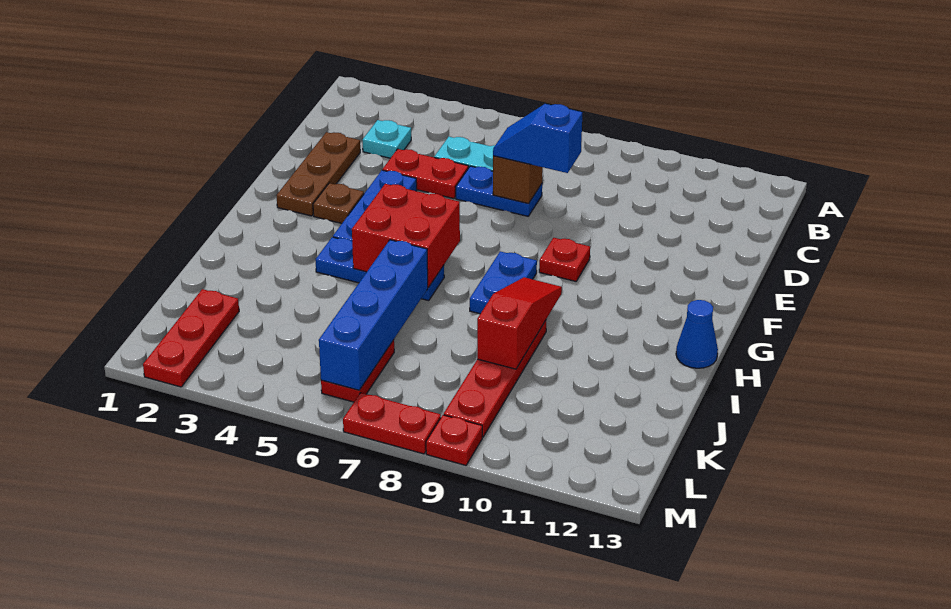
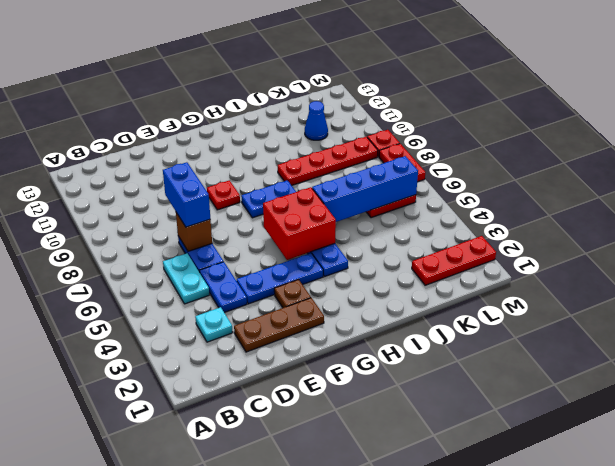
red plate D4:D5 level 1 -> blue plate D4:D5 level 1
blue slope D7:D8 level 3 top 8 -> blue brick D7:D8 level 3
red slope H9:J9 level 2 top J -> none
blue cone H13 level 1 -> blue cone K11 level 1

